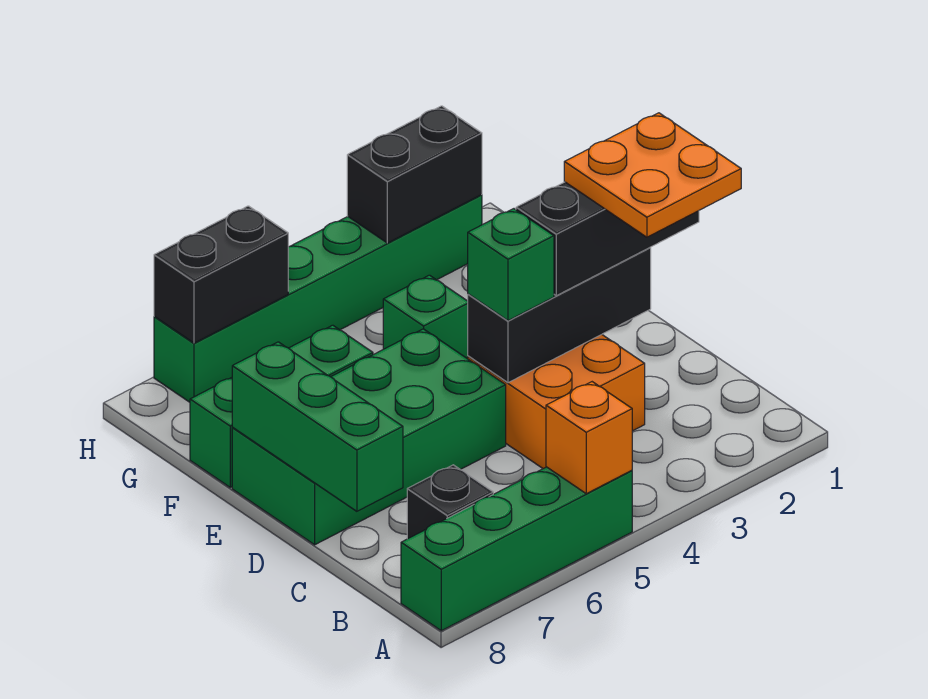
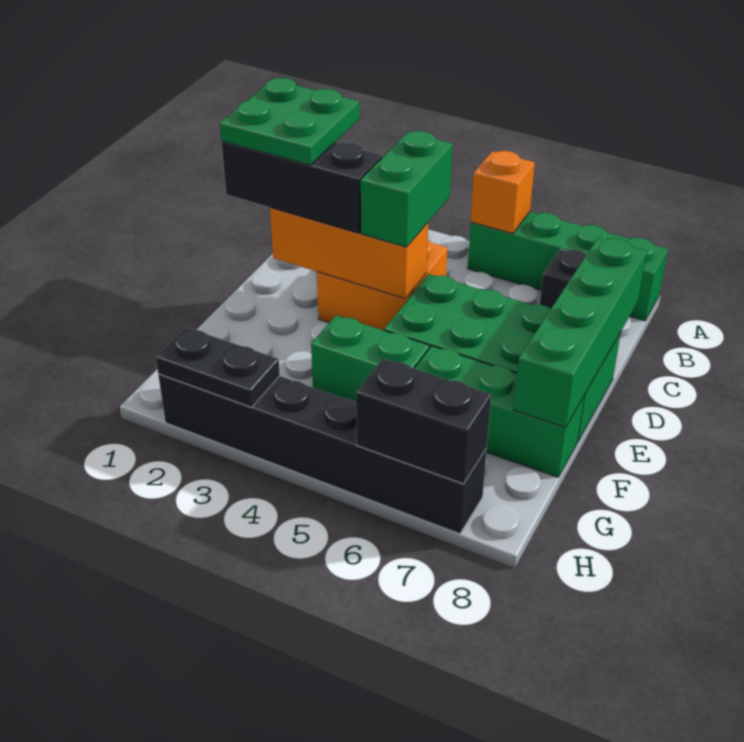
orange plate C1:D2 level 4 -> green plate C1:D2 level 4
green brick C8:E8 level 2 -> green brick C8:F8 level 2
black brick D2:D4 level 2 -> orange brick D2:D4 level 2
green brick D4 level 3 -> green brick C4:D4 level 3
green brick F4 level 1 -> green brick F4:F5 level 1
green brick H2:H7 level 1 -> black brick H2:H7 level 1
black brick H2:H3 level 2 -> black plate H2:H3 level 2

